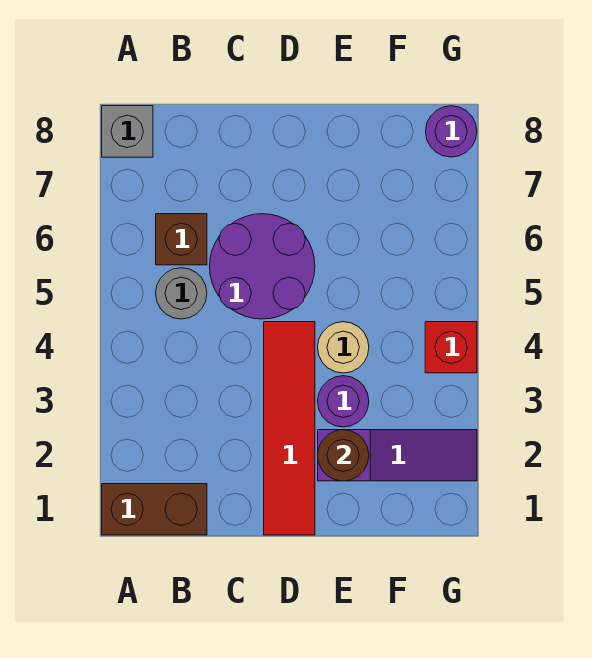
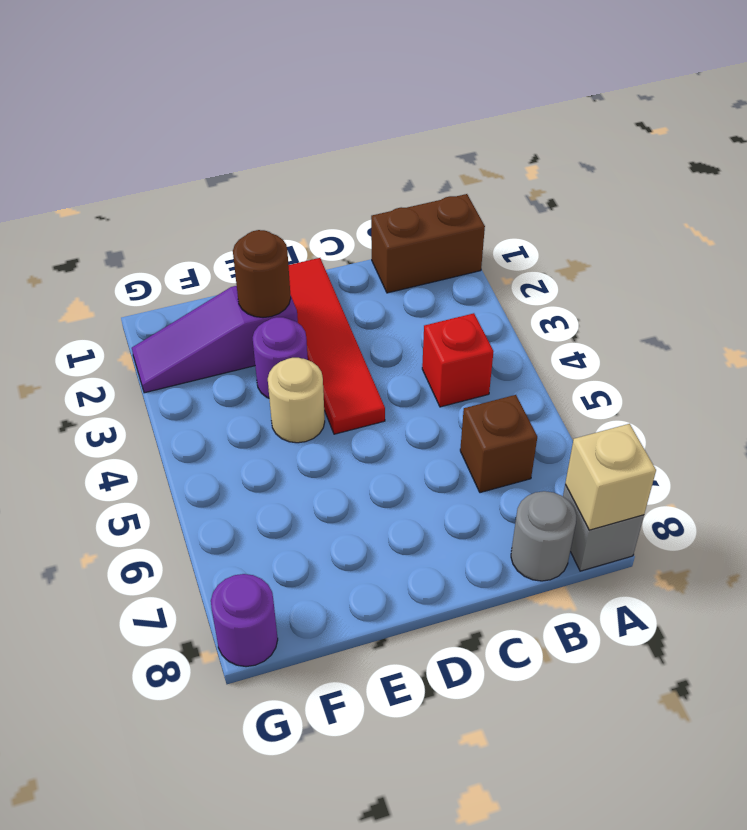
none -> tan brick A8 level 2
grey round brick B5 level 1 -> grey round brick B8 level 1
purple round brick C5:D6 level 1 -> none
red brick G4 level 1 -> red brick B4 level 1

